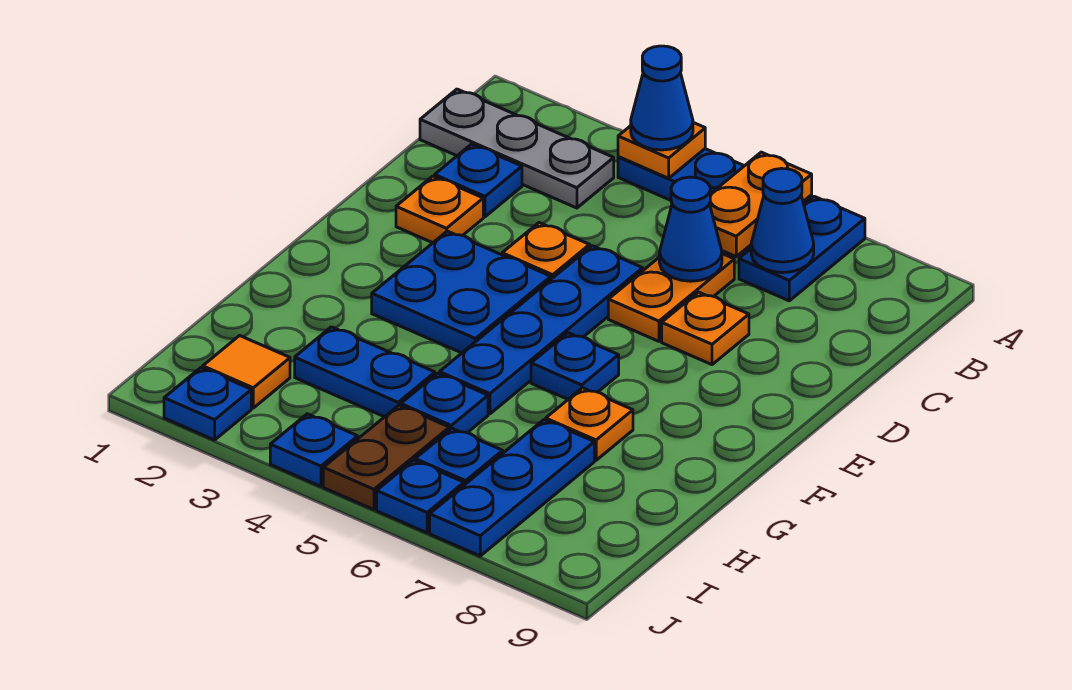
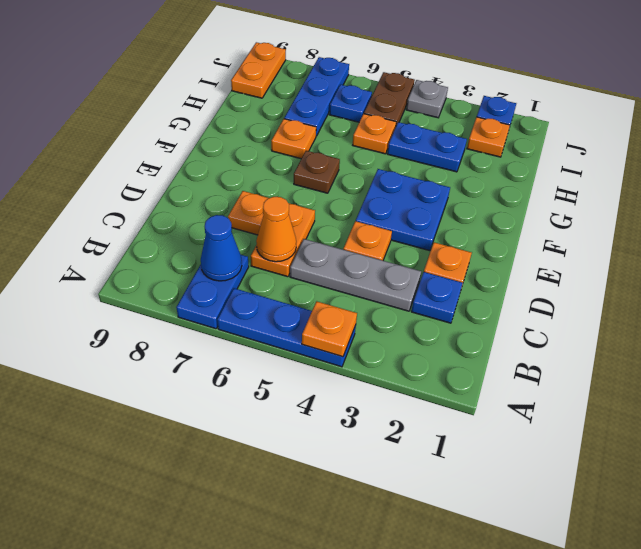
blue cone A4 level 3 -> none
orange plate A6:B6 level 2 -> orange plate I9:J9 level 1
grey plate B1:B3 level 1 -> grey plate C3:C5 level 1
blue cone C6 level 2 -> orange cone C6 level 2
blue plate D5:G5 level 1 -> none
blue plate F6 level 1 -> brown plate F6 level 1
blue plate H5 level 1 -> orange plate H5 level 1
orange tile I2 level 1 -> orange plate I2 level 1
blue plate J4 level 1 -> grey plate J4 level 1
blue plate J6 level 1 -> none

